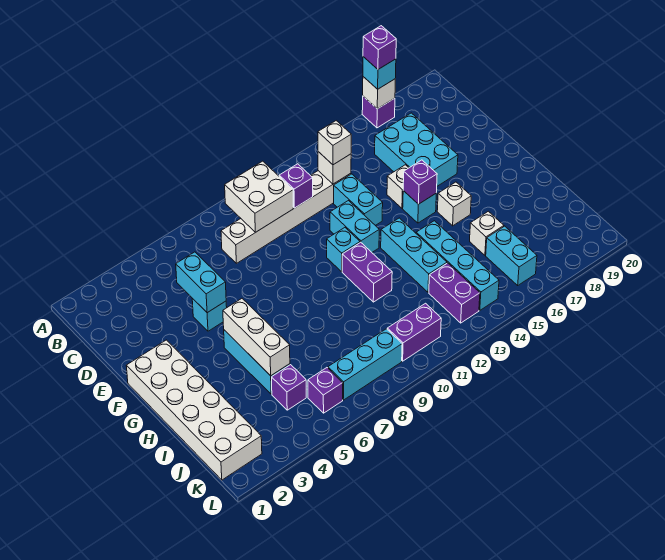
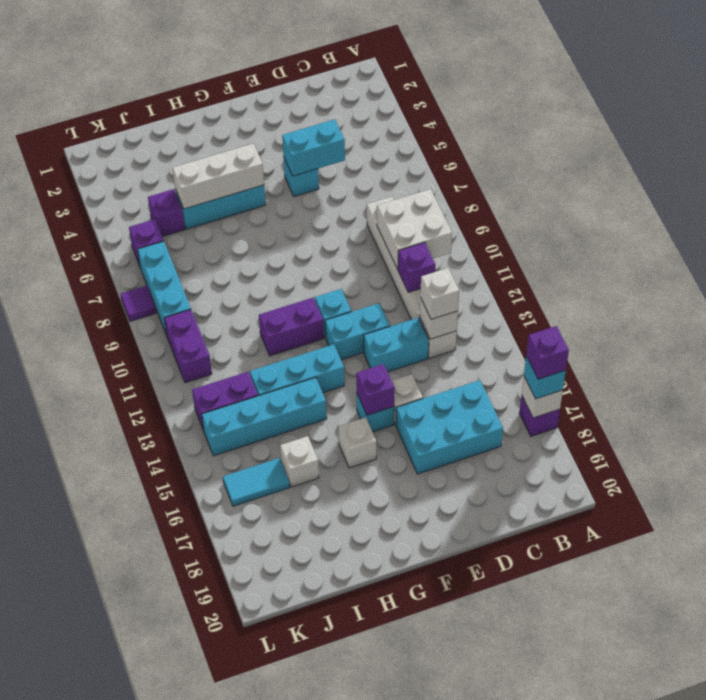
white brick F1:K2 level 1 -> none
cyan brick J16:K16 level 1 -> cyan tile J16:K16 level 1
none -> purple tile L8 level 1

